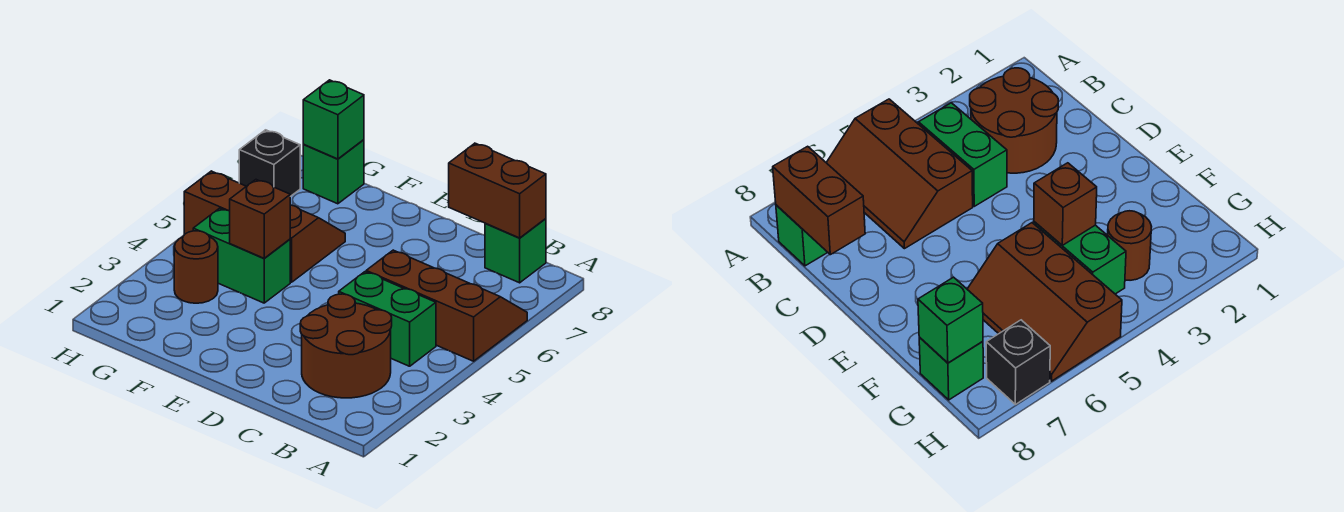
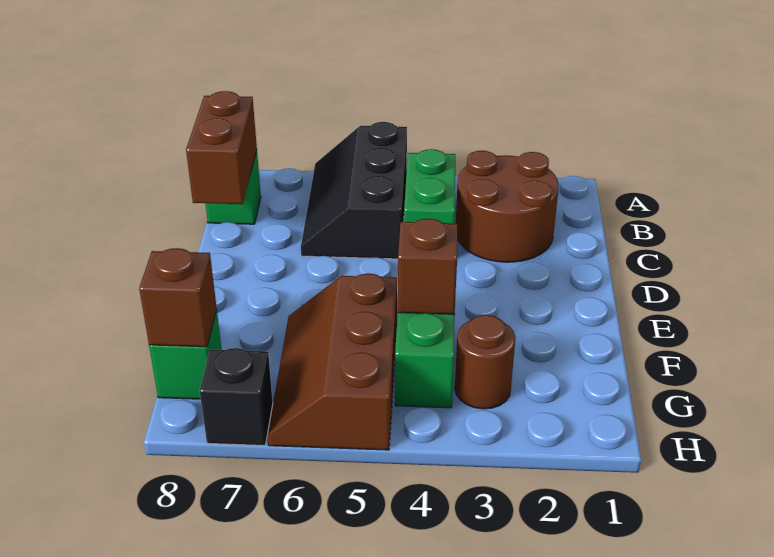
brown slope A5:C6 level 1 top 5 -> black slope A5:C6 level 1 top 5
green brick G8 level 2 -> brown brick G8 level 2

